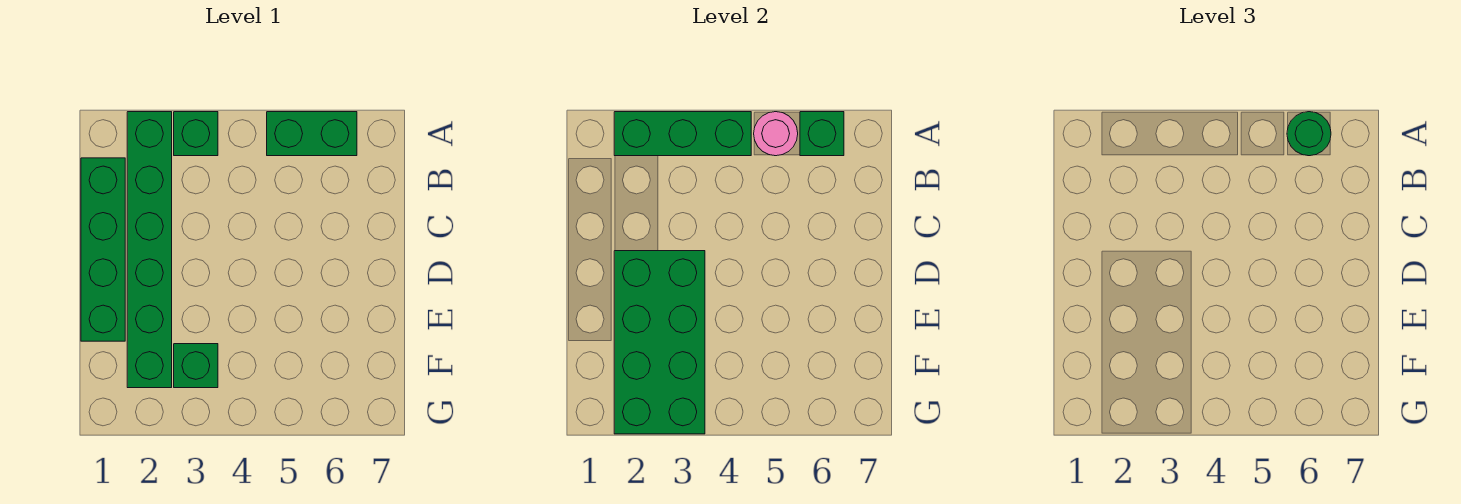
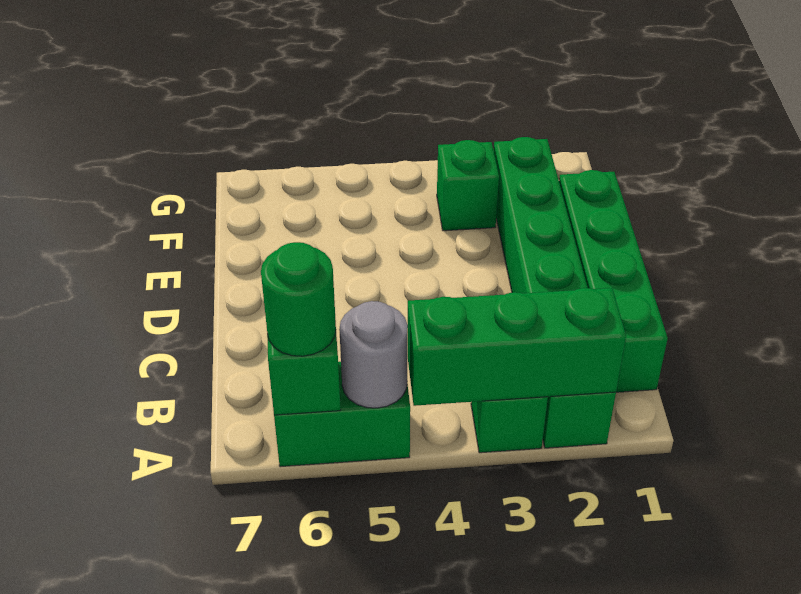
pink round brick A5 level 2 -> grey round brick A5 level 2
green brick D2:G3 level 2 -> none

